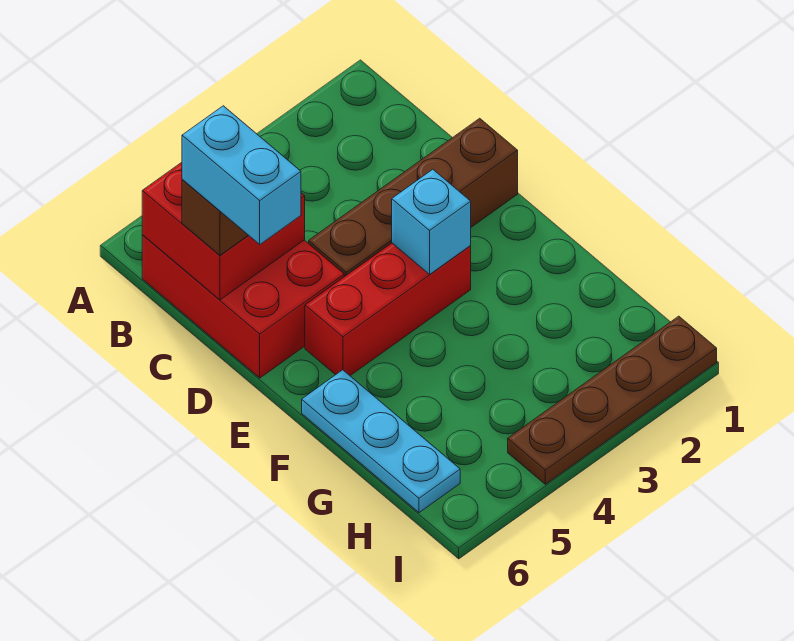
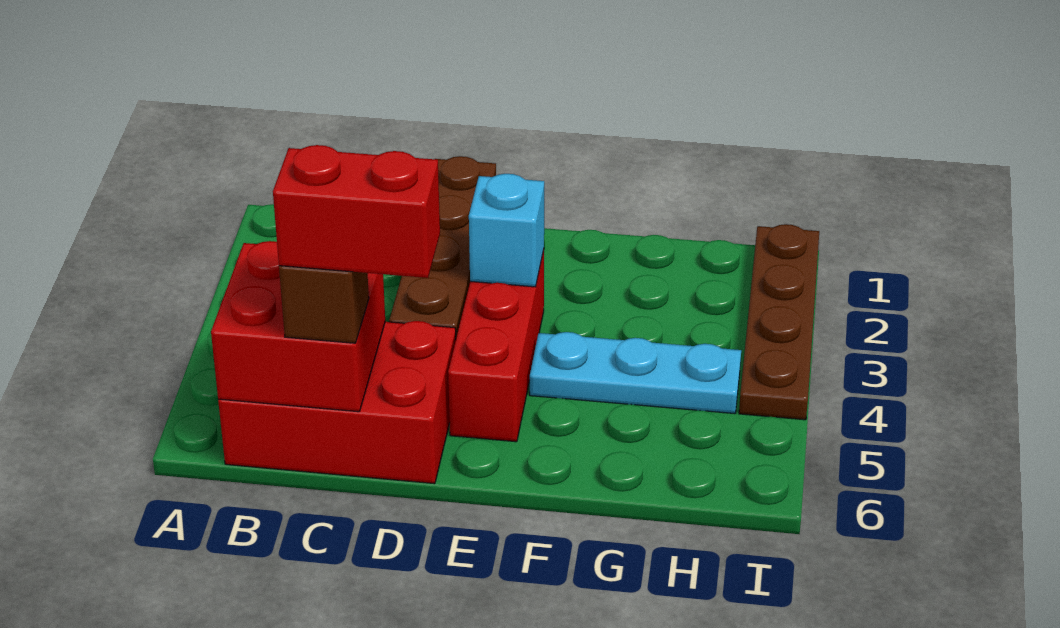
cyan brick C6:D6 level 4 -> red brick C6:D6 level 4
cyan plate F6:H6 level 1 -> cyan plate F4:H4 level 1

